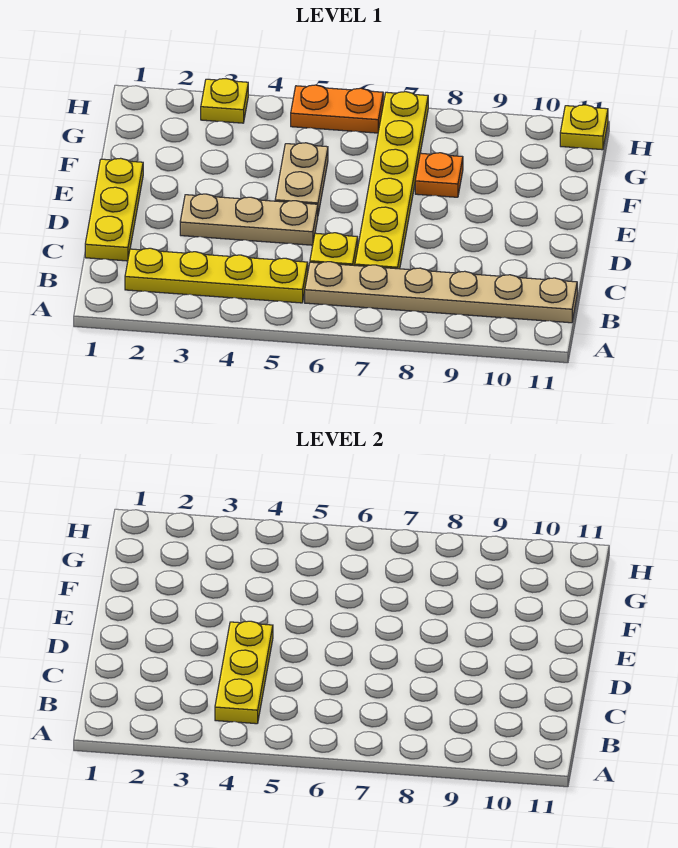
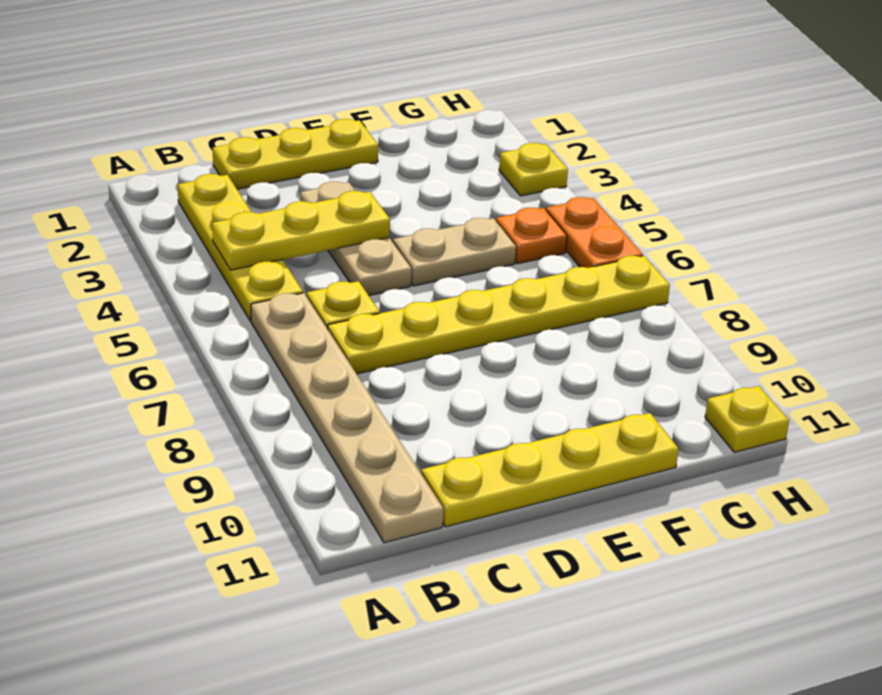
none -> yellow plate C11:F11 level 1
orange plate F8 level 1 -> orange plate G5 level 1

